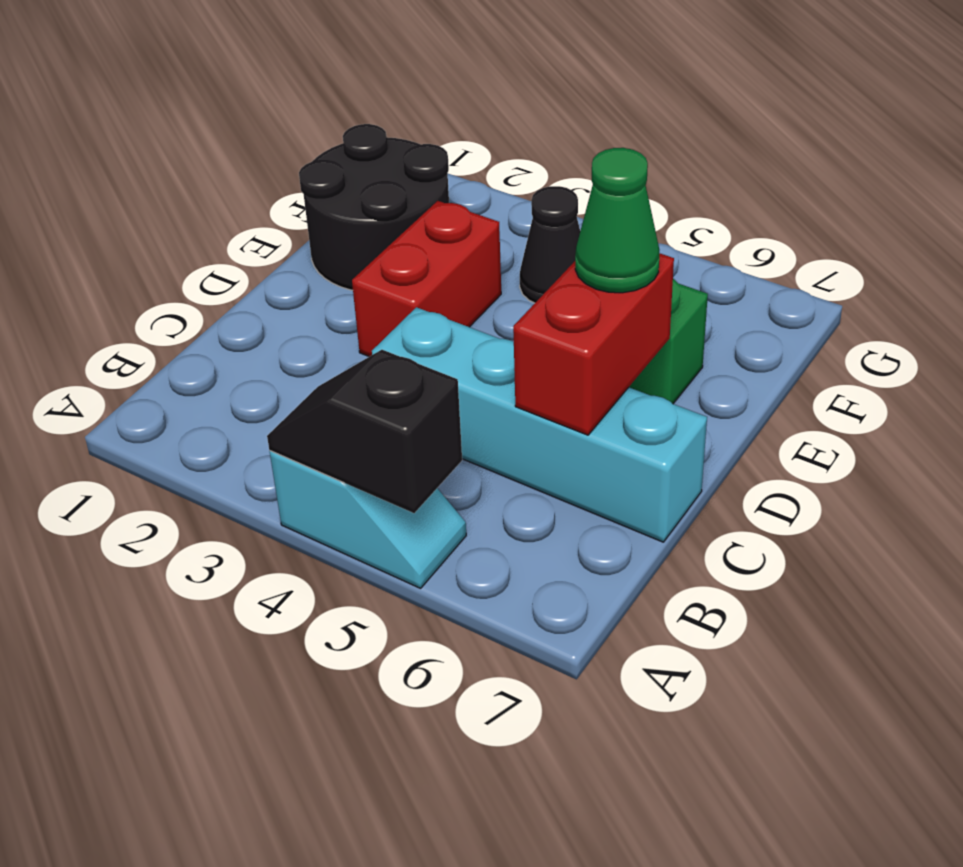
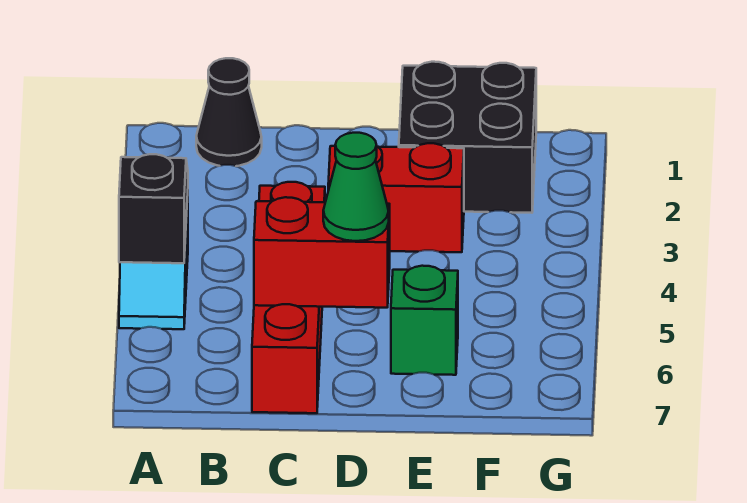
cyan brick C4:C7 level 1 -> red brick C4:C7 level 1
black round brick E1:F2 level 1 -> black brick E1:F2 level 1
black cone F4 level 1 -> black cone B1 level 1

